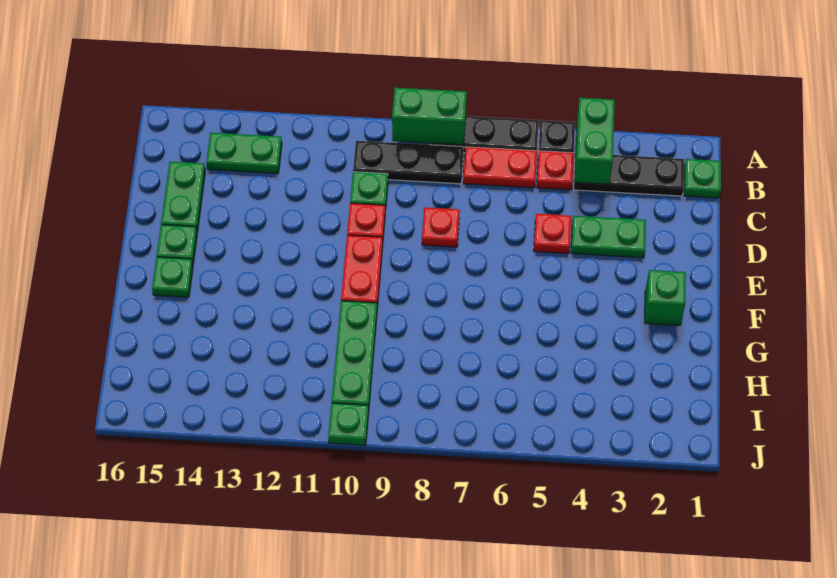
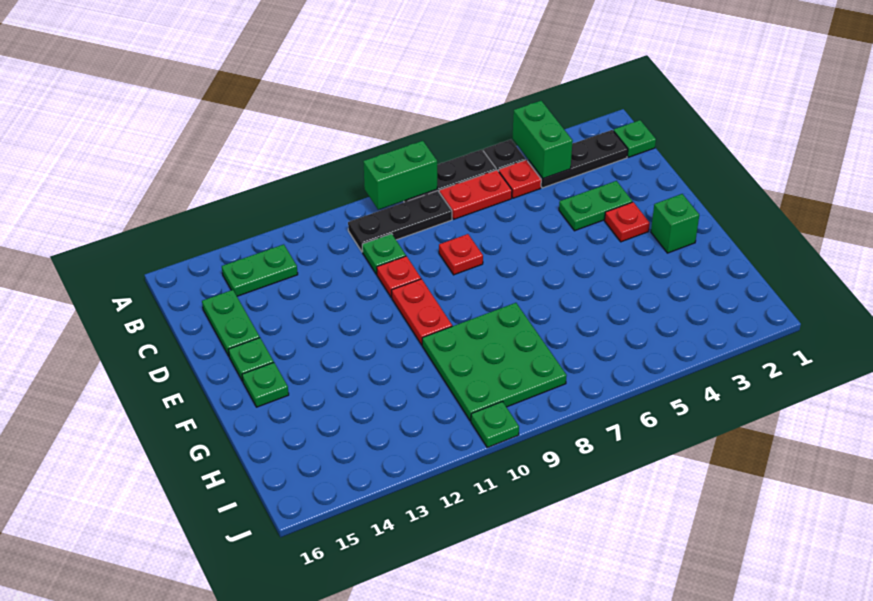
red plate D5 level 1 -> red plate E3 level 1
green plate G10:I10 level 1 -> green plate G8:I10 level 1

